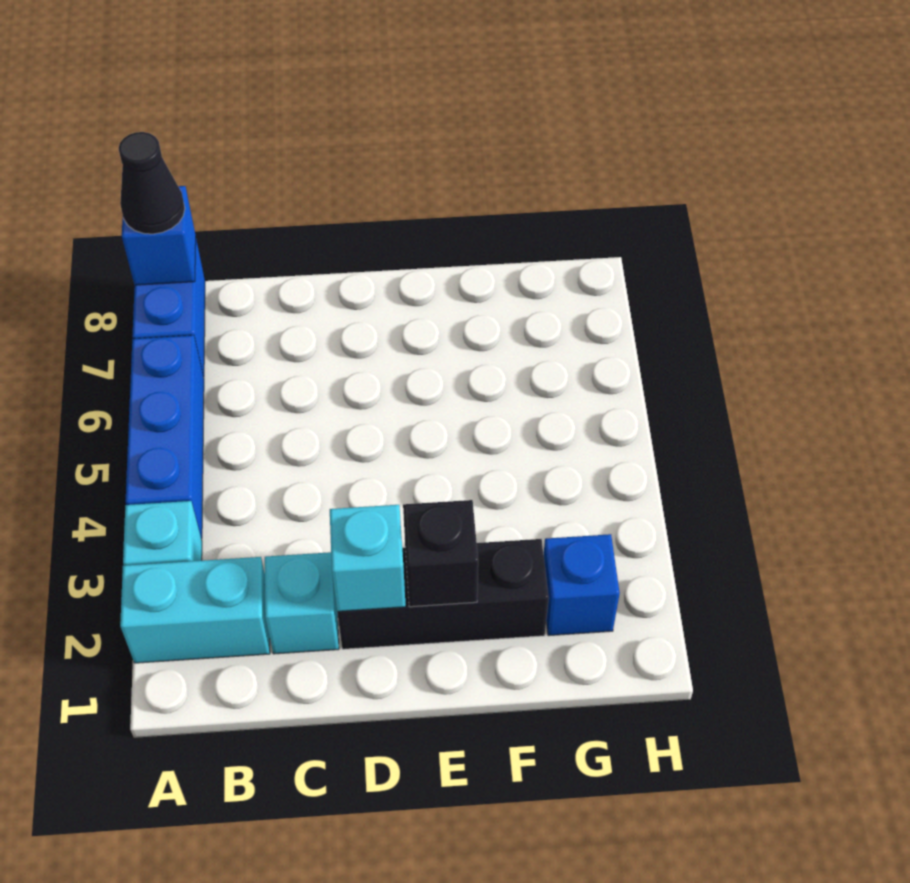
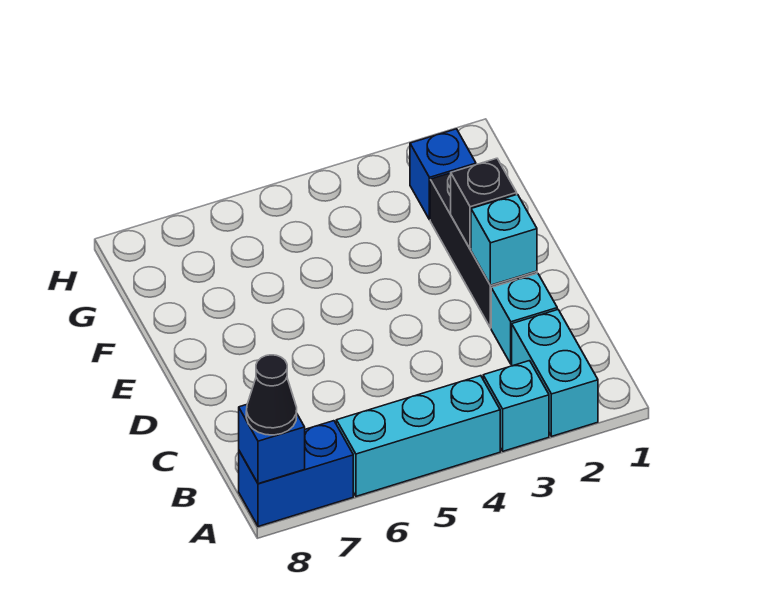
blue brick A4:A6 level 1 -> cyan brick A4:A6 level 1

